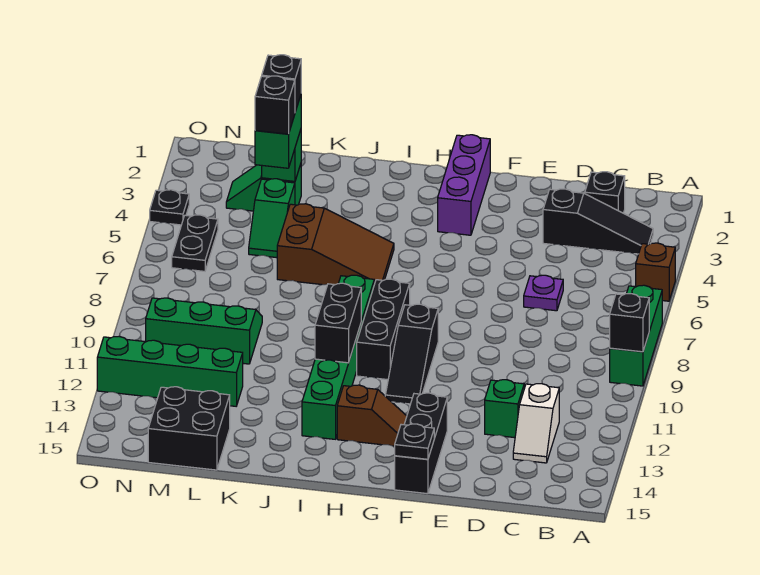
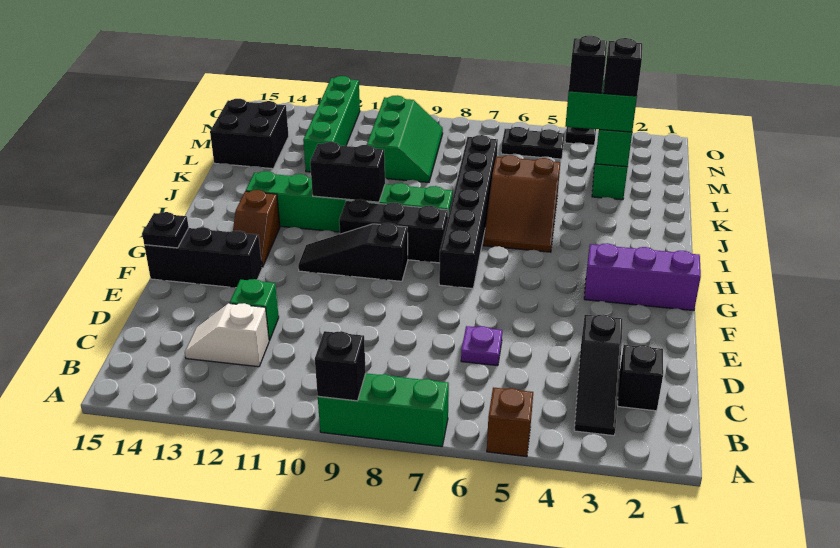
none -> black brick G7:L7 level 1
green slope L4:L5 level 1 top 4 -> none

